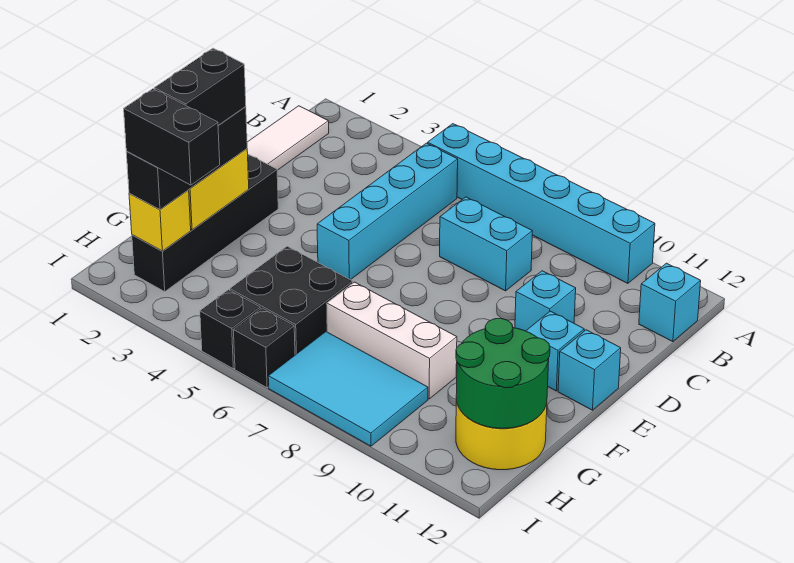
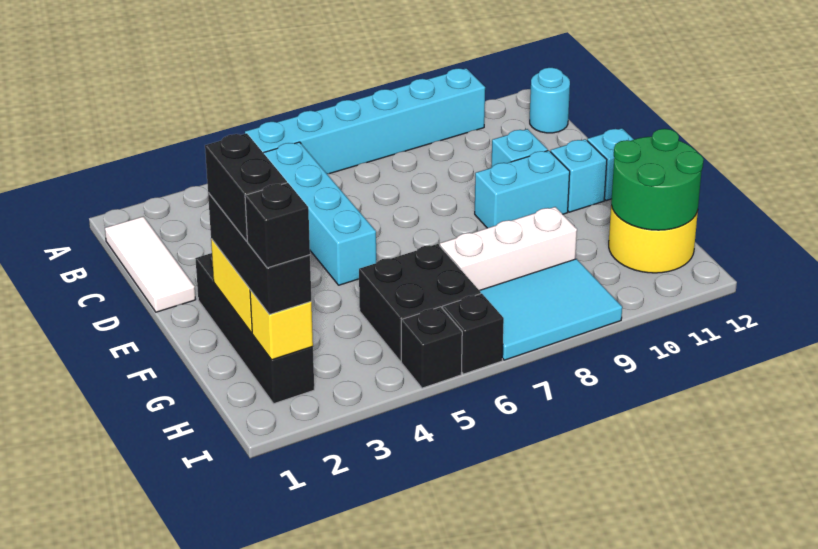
cyan brick B12 level 1 -> cyan round brick B12 level 1
cyan brick C7:C8 level 1 -> cyan brick E9:E10 level 1
black brick H2:H3 level 4 -> black brick H2 level 4

